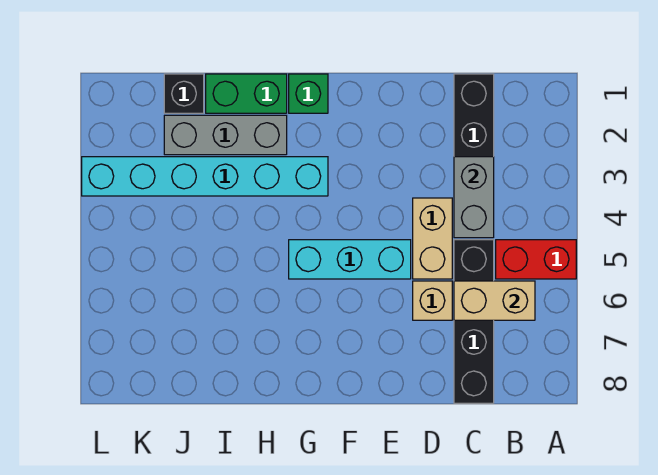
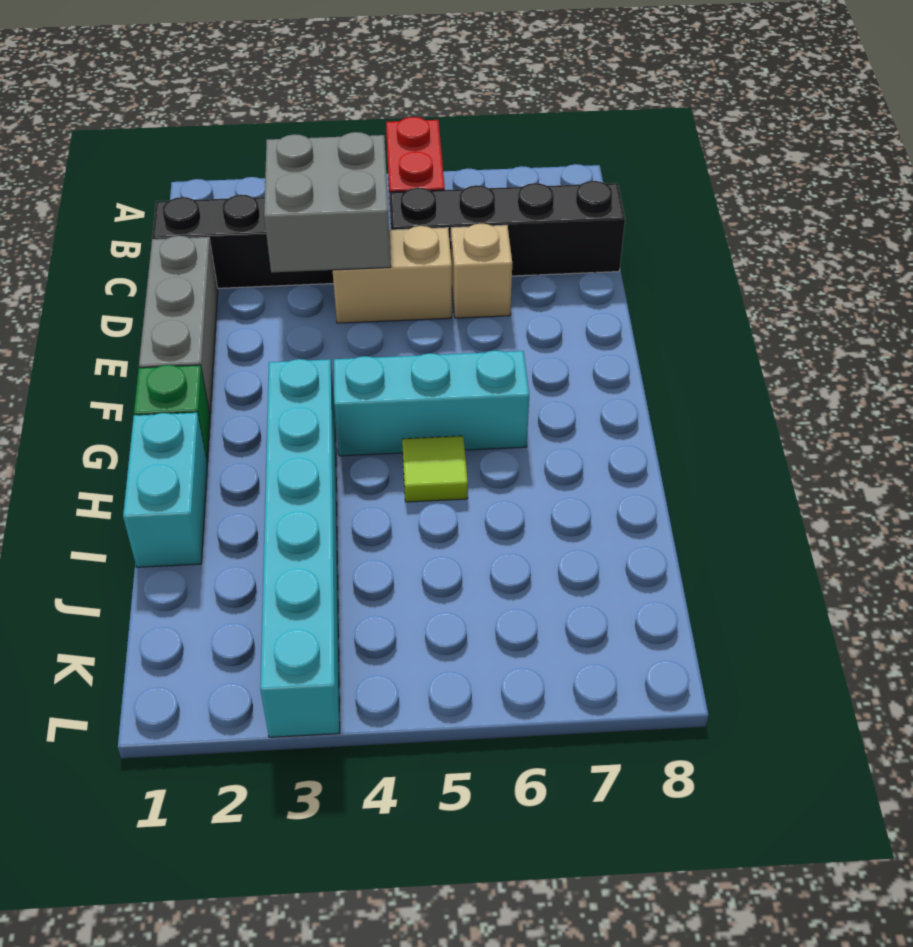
tan brick B6:C6 level 2 -> none
grey brick C3:C4 level 2 -> grey brick C3:D4 level 2
cyan brick E5:G5 level 1 -> cyan brick G4:G6 level 1
green brick H1:I1 level 1 -> cyan brick H1:I1 level 1
grey brick H2:J2 level 1 -> grey brick D1:F1 level 1
none -> lime tile H5 level 1
black brick J1 level 1 -> none

